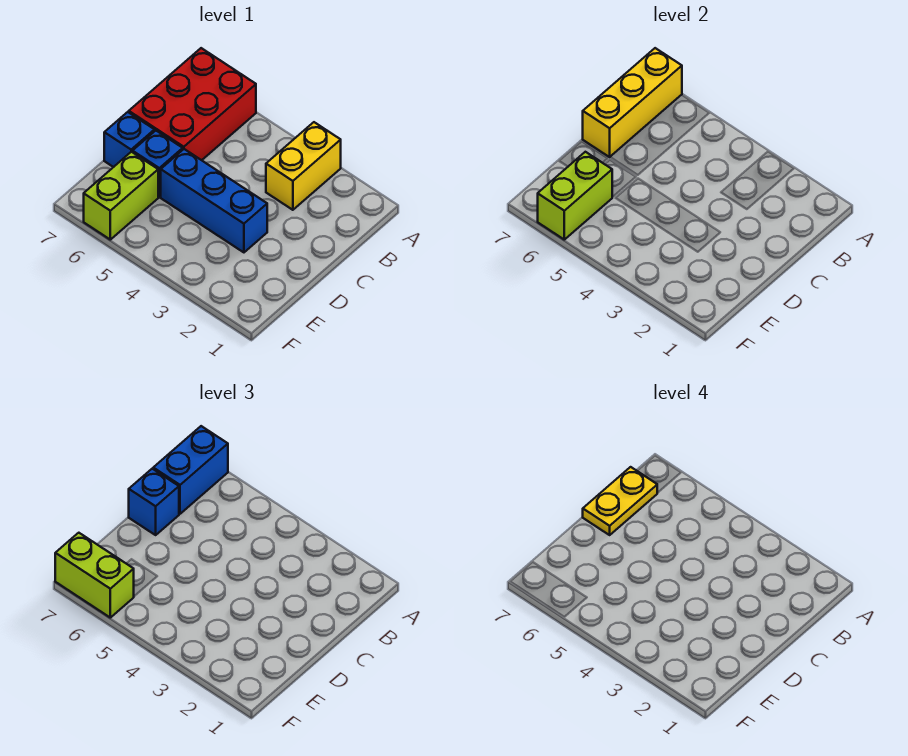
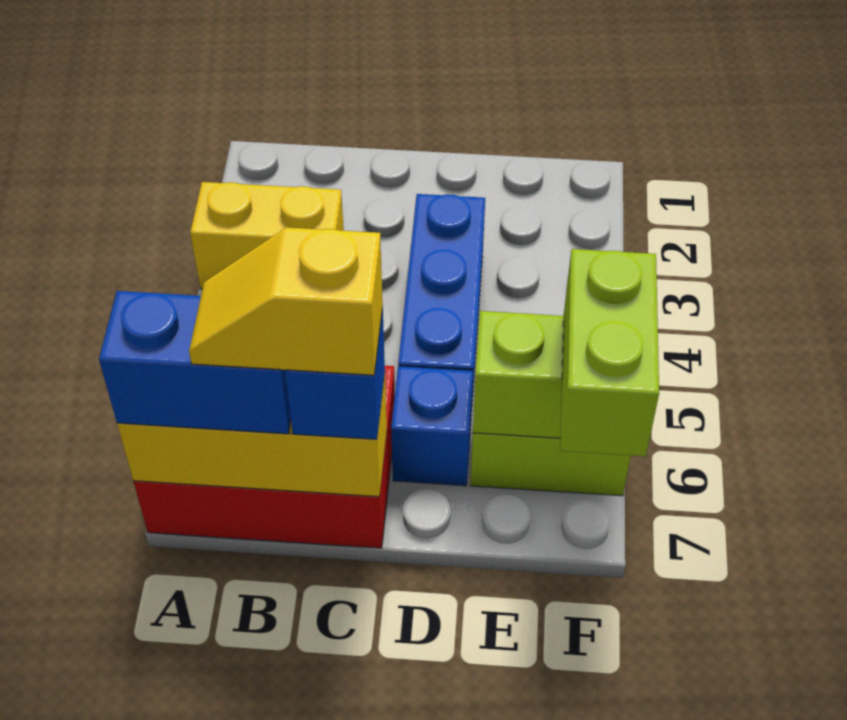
yellow plate B7:C7 level 4 -> yellow slope B7:C7 level 4 top C
blue brick D7 level 1 -> none

